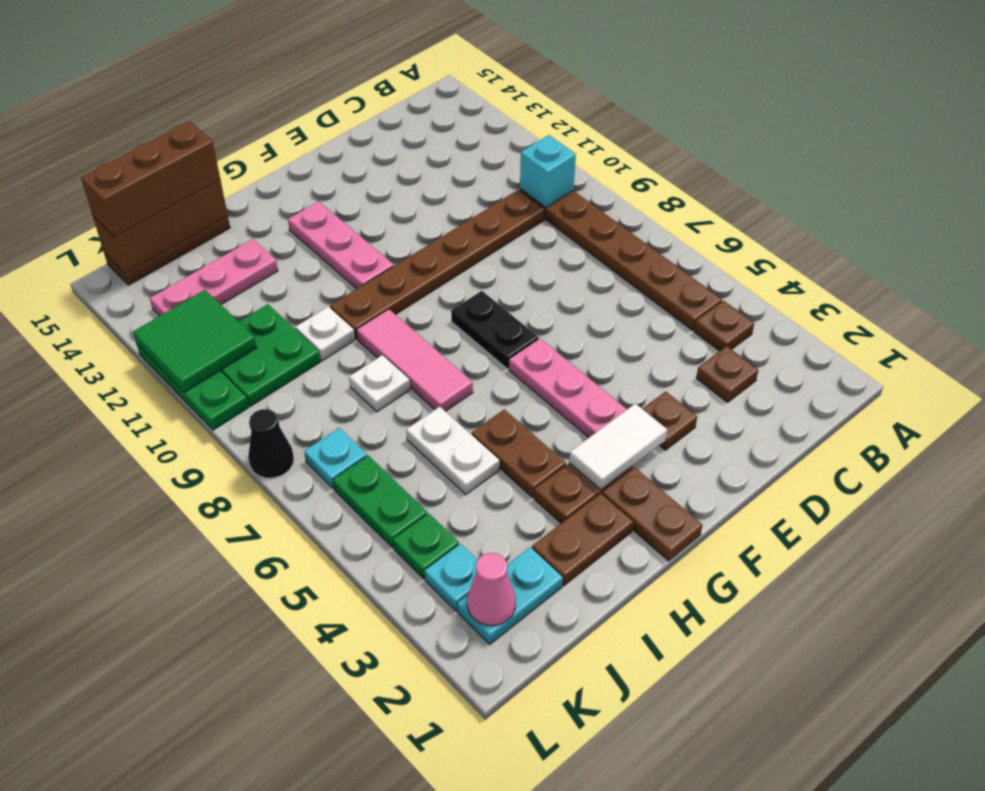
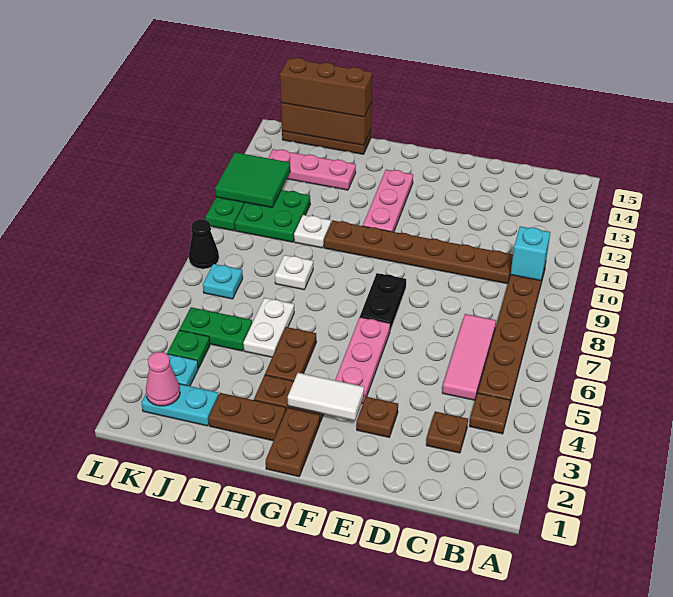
pink tile H7:H9 level 1 -> pink tile C5:C7 level 1
green plate K5:K6 level 1 -> green plate J5:K5 level 1

